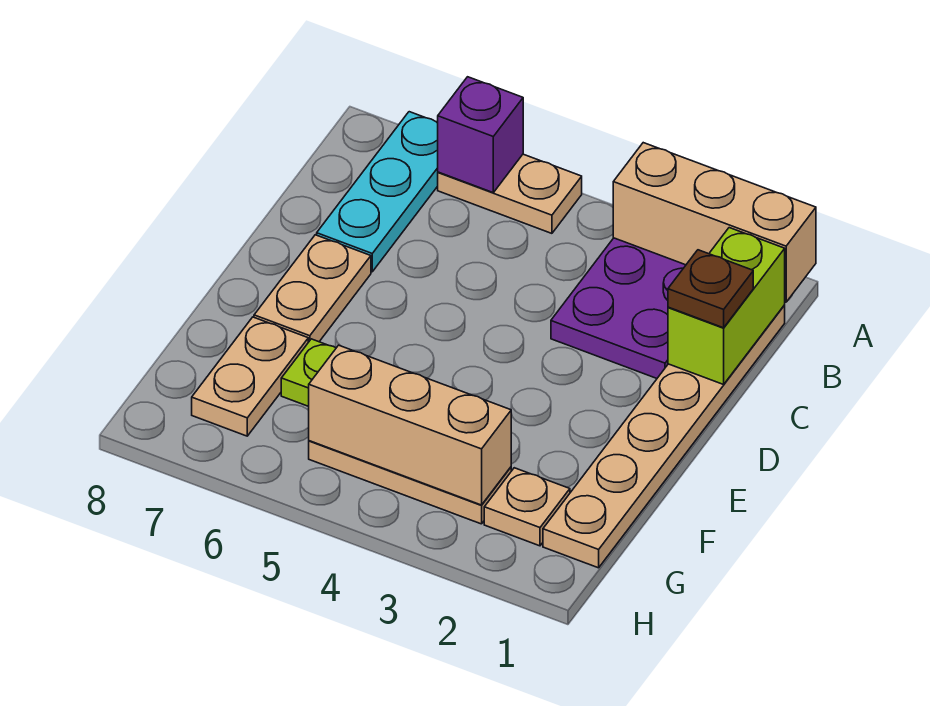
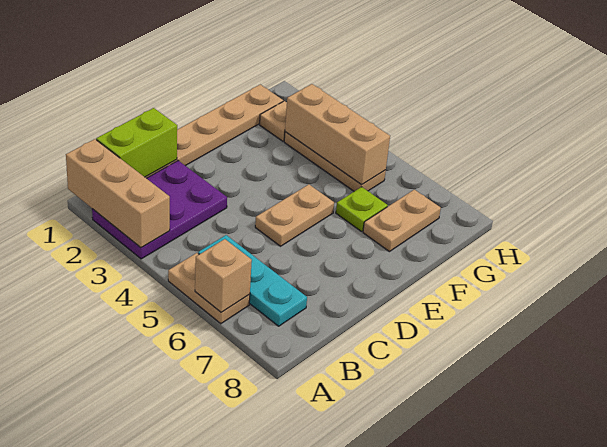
purple brick A6 level 2 -> tan brick A6 level 2
cyan plate A7:C7 level 1 -> cyan plate B5:B7 level 1
brown plate C1 level 3 -> none
tan plate D7:E7 level 1 -> tan plate D5:E5 level 1

